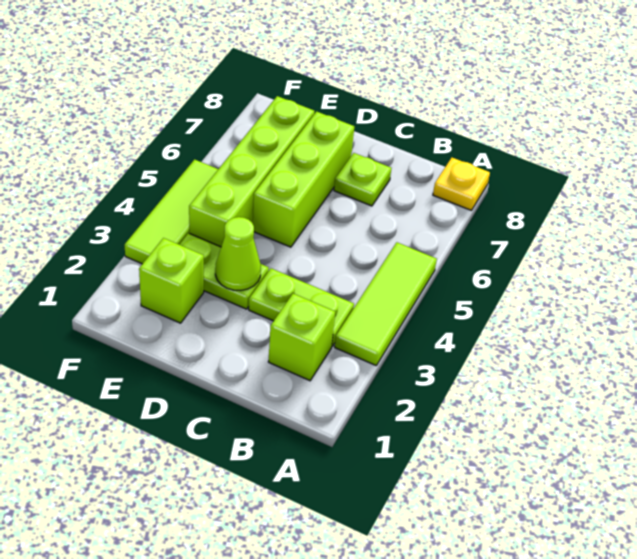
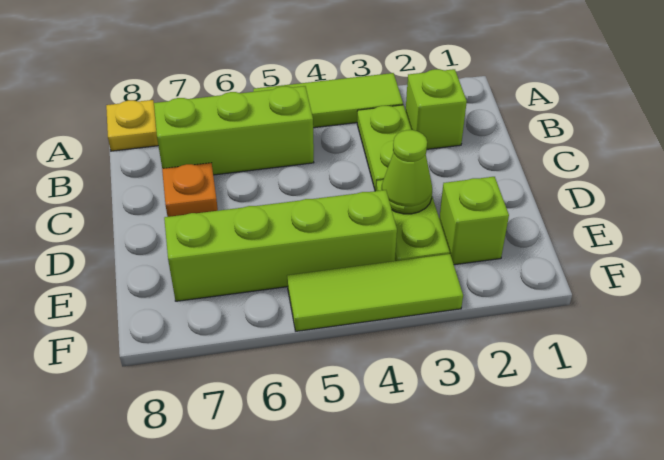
lime plate C7 level 1 -> orange plate C7 level 1
lime brick D5:D7 level 1 -> lime brick B5:B7 level 1

